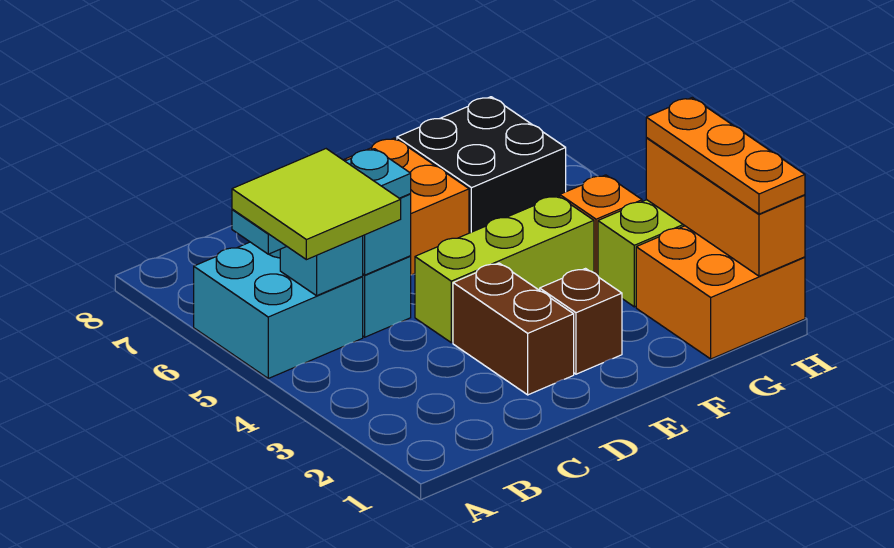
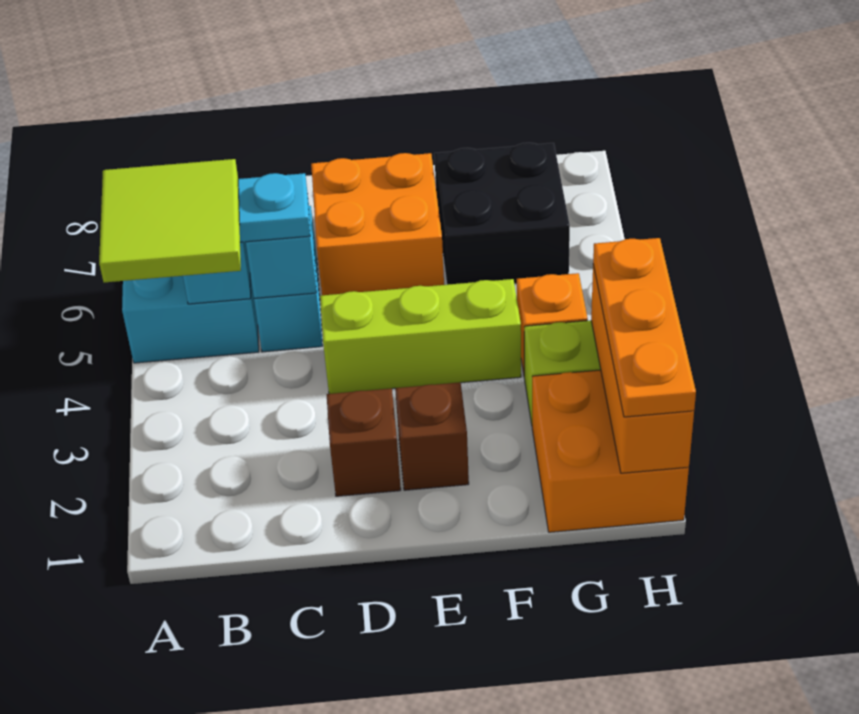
brown brick D2:D3 level 1 -> brown brick D2 level 1

